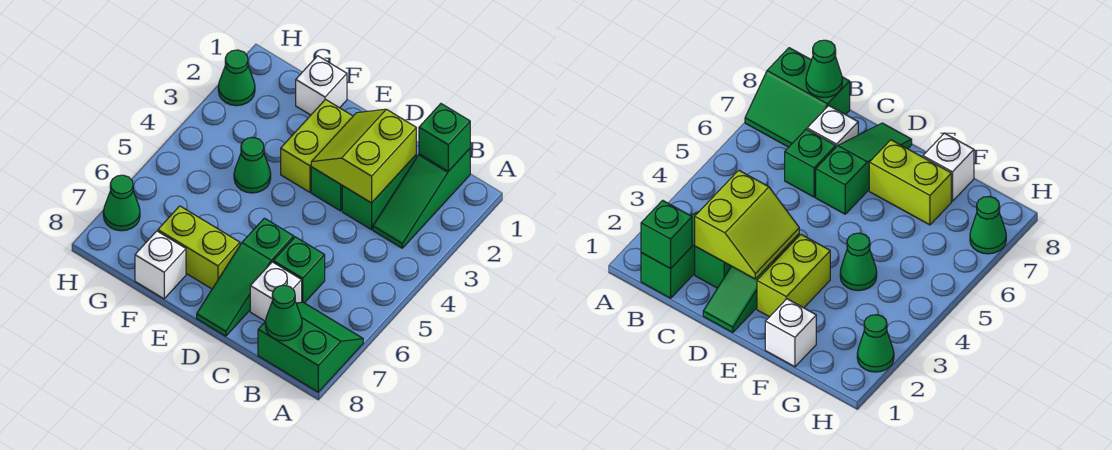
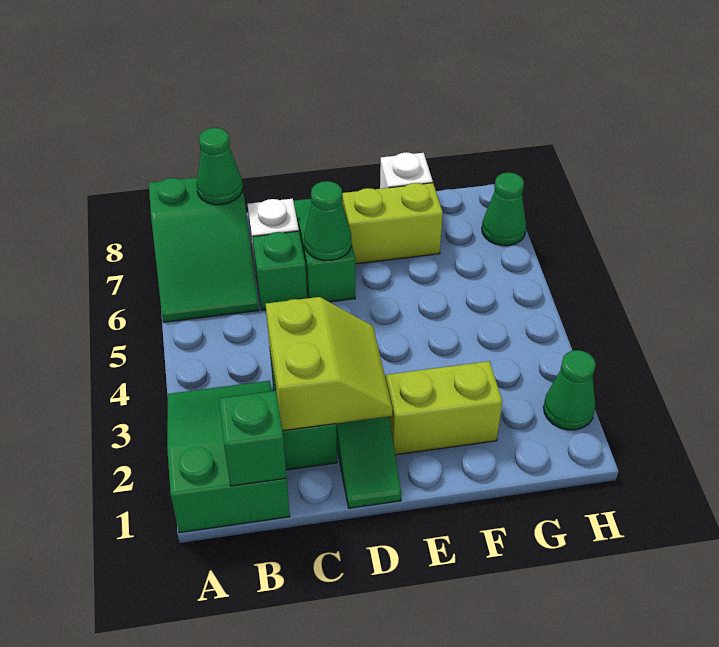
green slope A7:B8 level 1 top 8 -> green slope A6:B8 level 1 top 8
green slope B1:B3 level 1 top 1 -> green slope A1:B3 level 1 top 1
lime brick E2:E3 level 1 -> lime brick E2:F2 level 1
white brick F1 level 1 -> none
green cone F4 level 1 -> green cone D6 level 2

